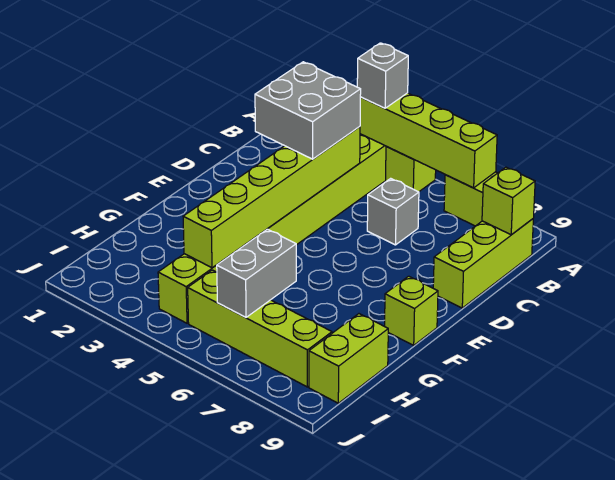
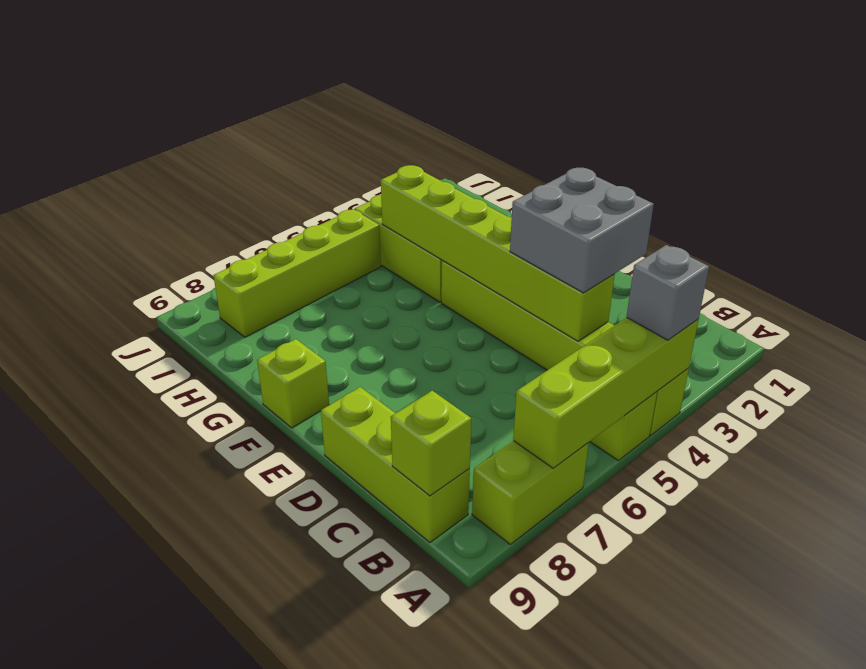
grey brick C6 level 1 -> none
grey brick H6:I6 level 2 -> none
lime brick H9:I9 level 1 -> none

